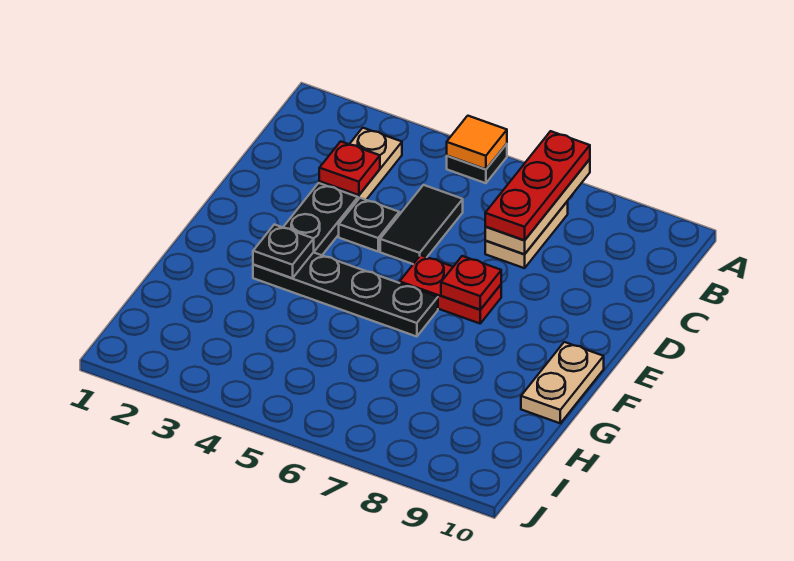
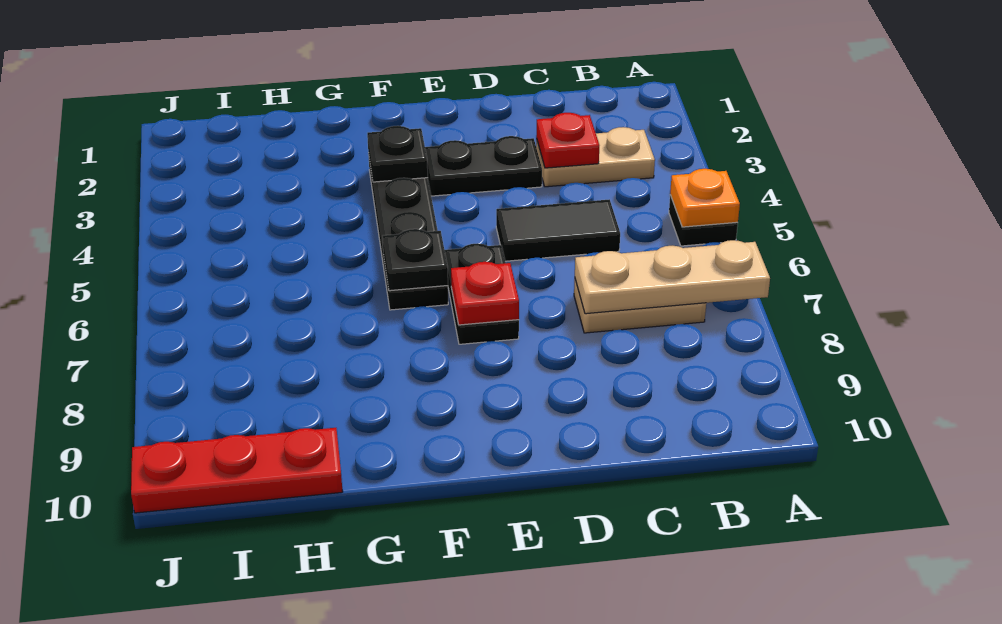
orange tile A5 level 2 -> orange plate A5 level 2
red plate A7:C7 level 3 -> red plate H10:J10 level 1
black plate D4 level 1 -> black plate F6 level 2
red plate E6:E7 level 1 -> black plate E6:E7 level 1
tan plate F10:G10 level 1 -> none

